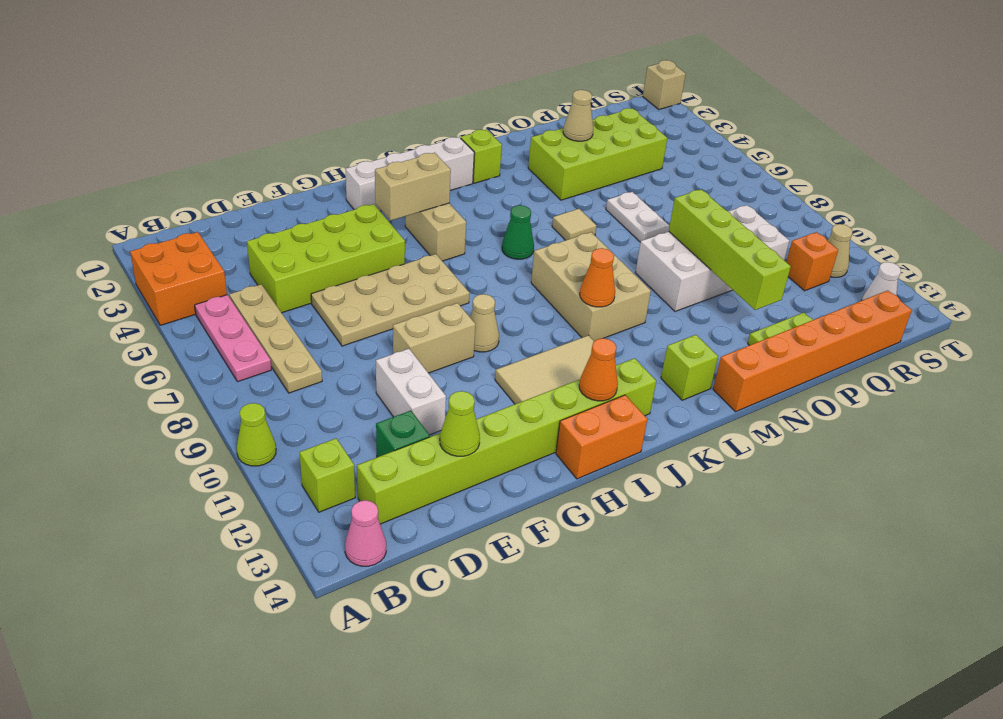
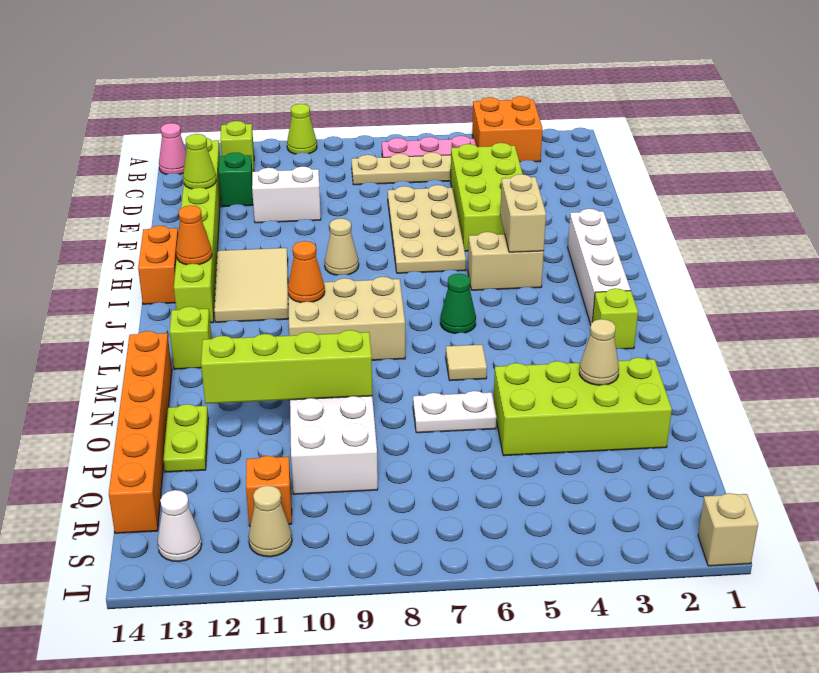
tan brick F9:G9 level 1 -> none
lime brick N3:Q4 level 1 -> lime brick O2:P5 level 1

